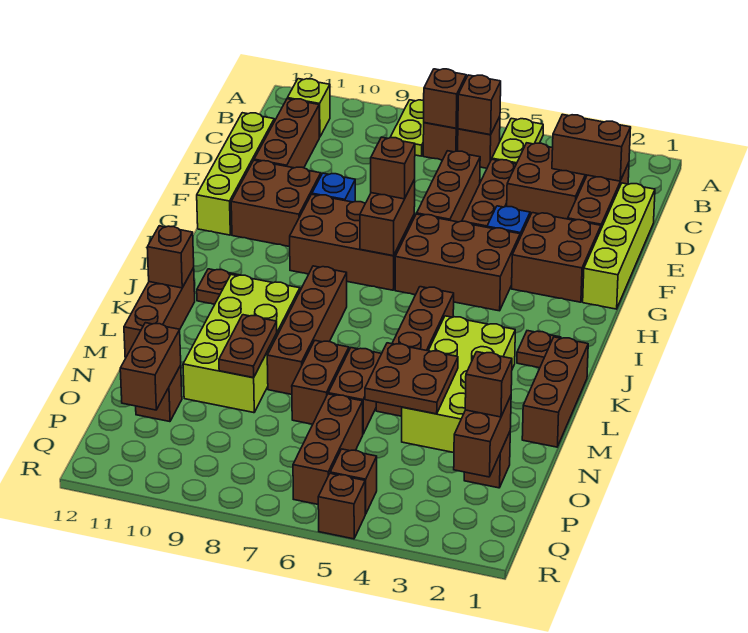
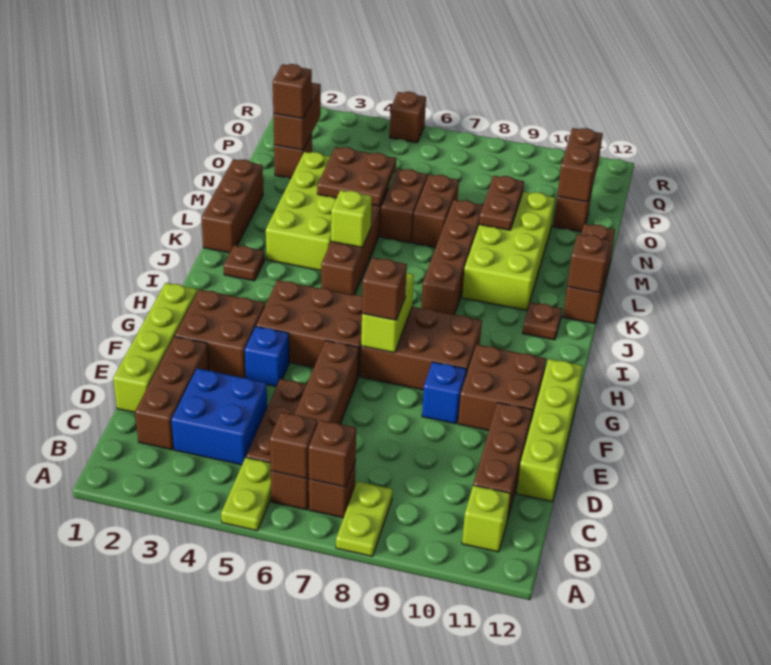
brown brick C2:C3 level 2 -> none
brown brick C3:D4 level 1 -> blue brick C3:D4 level 1
brown brick G7:H7 level 2 -> lime brick G7:H7 level 2
none -> lime brick K5 level 2
brown brick O6:Q6 level 1 -> none
brown brick Q5 level 1 -> none

